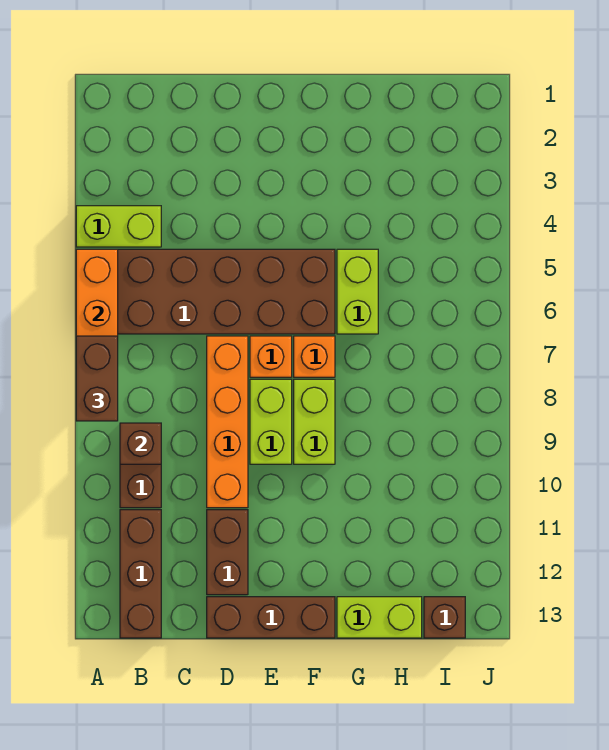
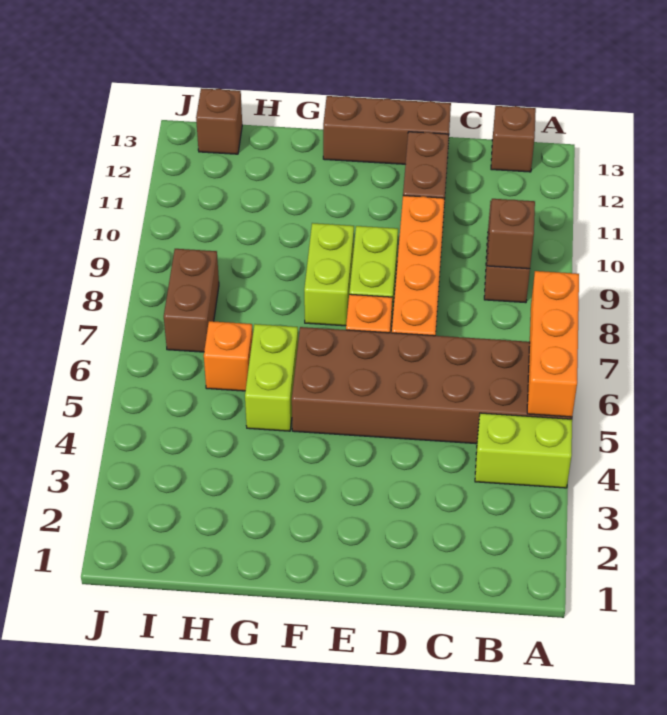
brown brick A7:A8 level 3 -> brown brick I7:I8 level 1
brown brick B11:B13 level 1 -> brown brick B13 level 1
orange brick F7 level 1 -> orange brick H6 level 1
lime brick G13:H13 level 1 -> none

